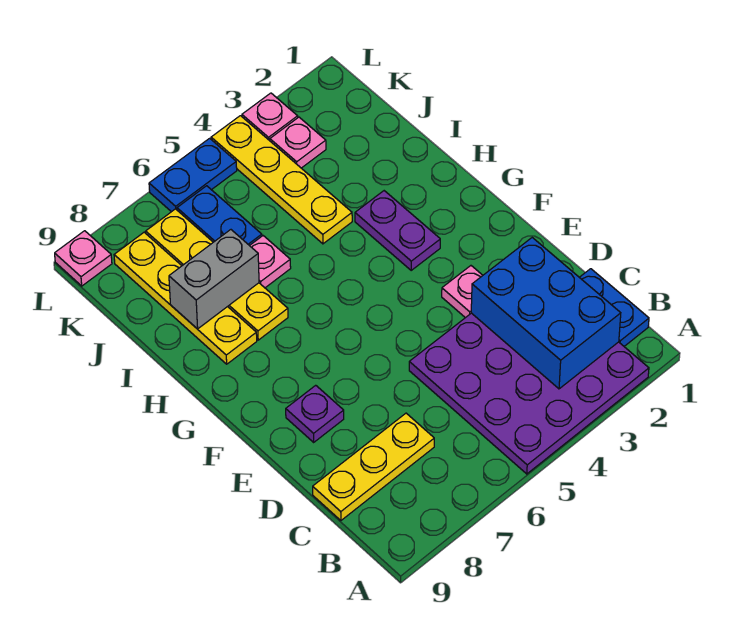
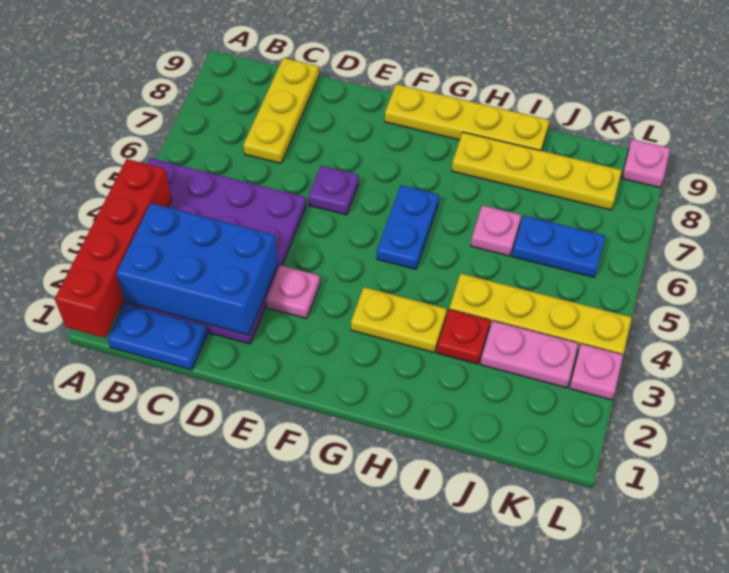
none -> red brick A1:A4 level 2
purple plate E8 level 1 -> purple plate E6 level 1
purple plate G3:H3 level 1 -> yellow plate G3:H3 level 1
yellow plate H7:K7 level 1 -> yellow plate F9:I9 level 1
none -> red plate I3 level 1
grey brick I7:I8 level 2 -> none
pink plate K3 level 1 -> pink plate J3:K3 level 1
blue plate L5:L6 level 1 -> blue plate G5:G6 level 1

